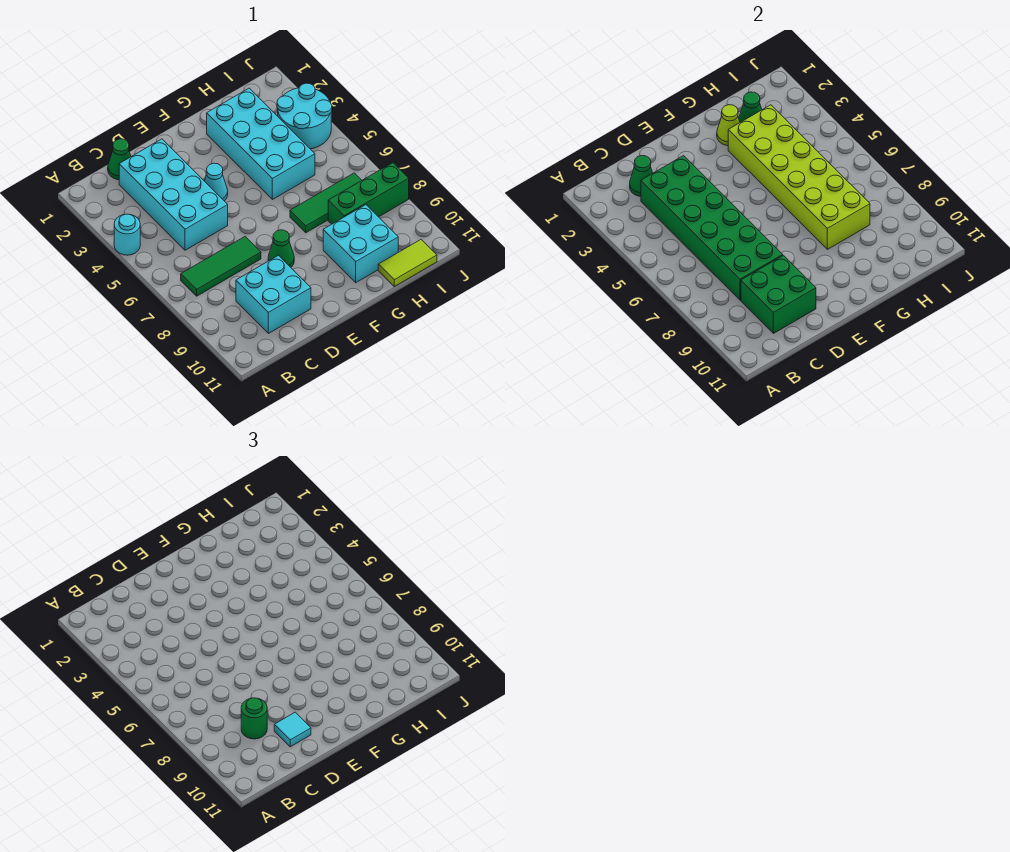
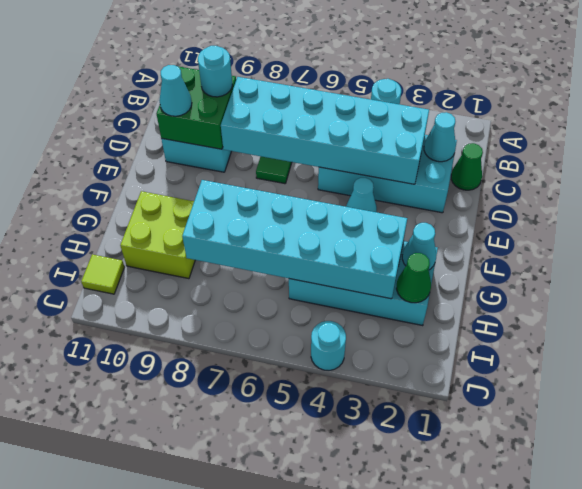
green cone C2 level 2 -> cyan cone C2 level 2
green brick C3:D8 level 2 -> cyan brick C3:D8 level 2
green round brick C9 level 3 -> cyan round brick C9 level 3
cyan tile D10 level 3 -> cyan cone D10 level 3
green cone E8 level 1 -> none
lime cone G2 level 2 -> cyan cone G2 level 2
lime brick G3:H8 level 2 -> cyan brick G3:H8 level 2
green tile G7:I7 level 1 -> none
cyan brick G9:H10 level 1 -> lime brick G9:H10 level 1
green brick H8:J8 level 1 -> none
lime tile H11:I11 level 1 -> lime tile I11 level 1
cyan round brick I3:J4 level 1 -> cyan round brick J4 level 1

